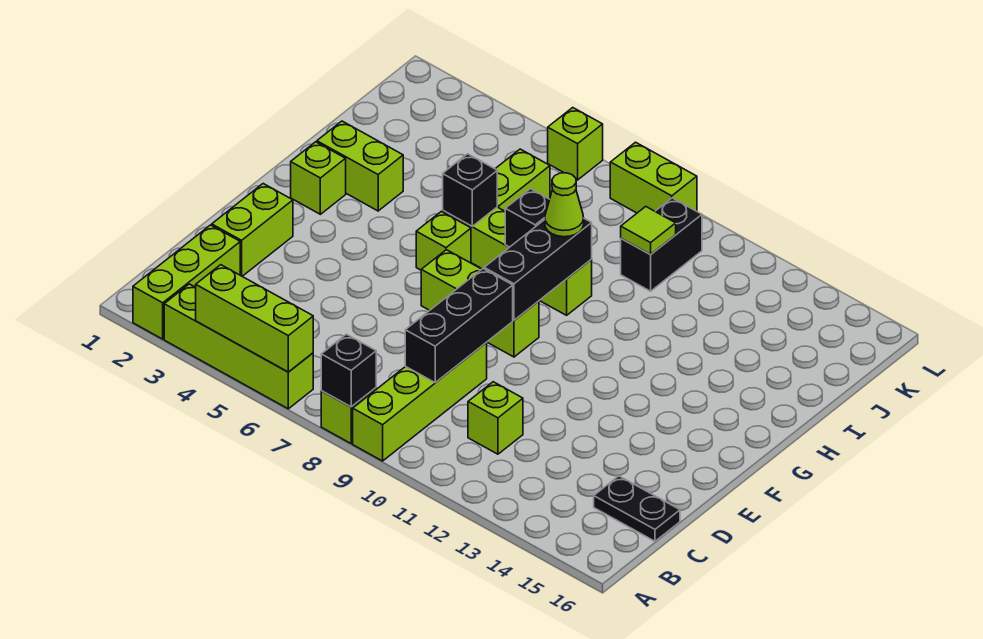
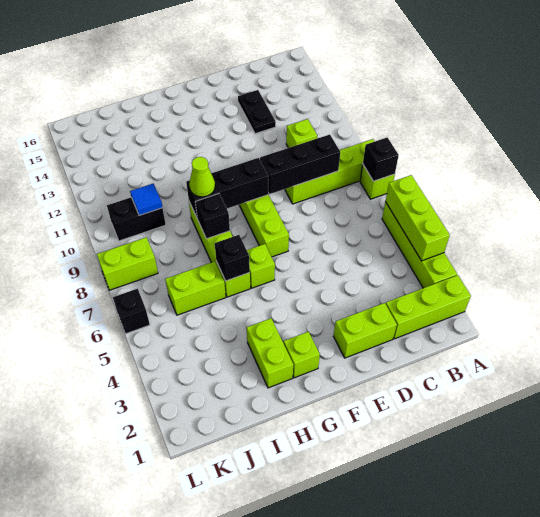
black plate C15:C16 level 1 -> black plate D13:D14 level 1
lime tile J10 level 2 -> blue tile J10 level 2
lime brick L6 level 1 -> black brick L6 level 1
lime brick L8:L9 level 1 -> lime brick K8:L8 level 1

